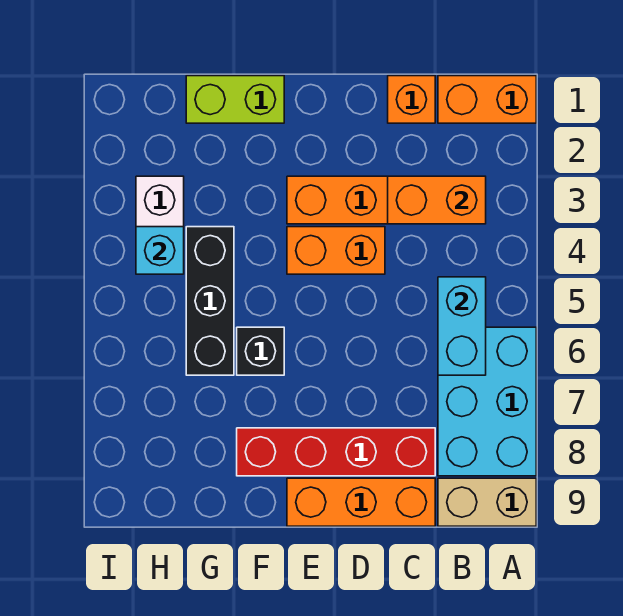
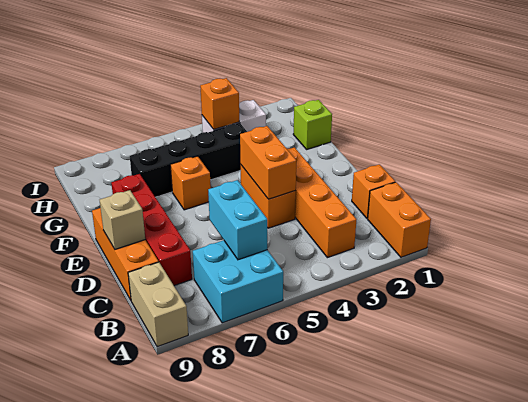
cyan brick A6:B8 level 1 -> cyan brick A6:B7 level 1
orange brick B3:C3 level 2 -> orange brick D4:E4 level 2
cyan brick B5:B6 level 2 -> cyan brick B6:C6 level 2
none -> tan brick D9 level 2
lime brick F1:G1 level 1 -> lime brick G1 level 1
black brick F6 level 1 -> orange brick F6 level 1
black brick G4:G6 level 1 -> black brick G4:G7 level 1
cyan brick H4 level 2 -> orange brick H4 level 2

